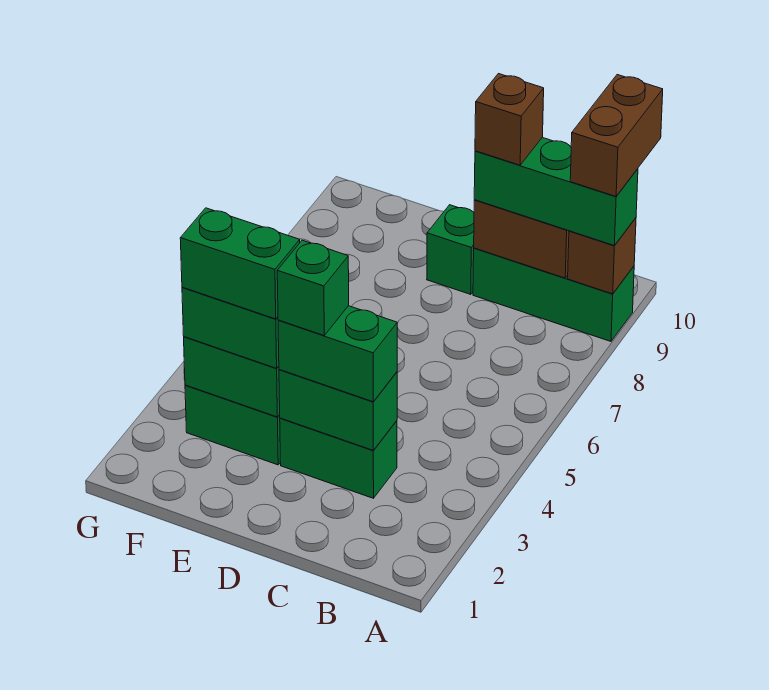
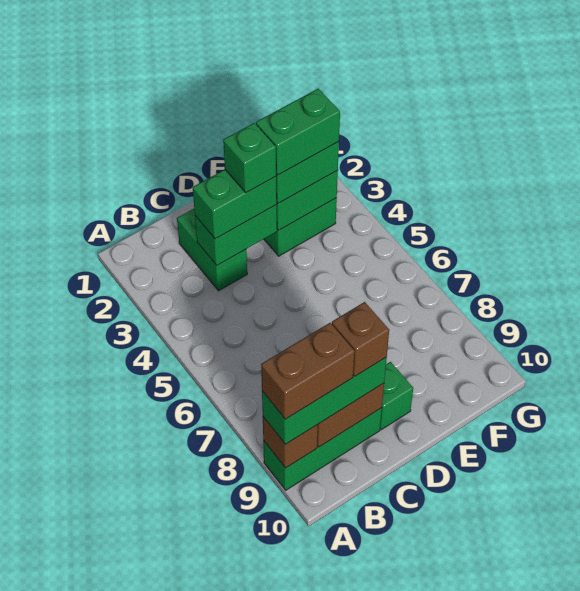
brown brick A9:A10 level 4 -> brown brick A9:B9 level 4
green brick C3:D3 level 1 -> green brick C2:C3 level 1

